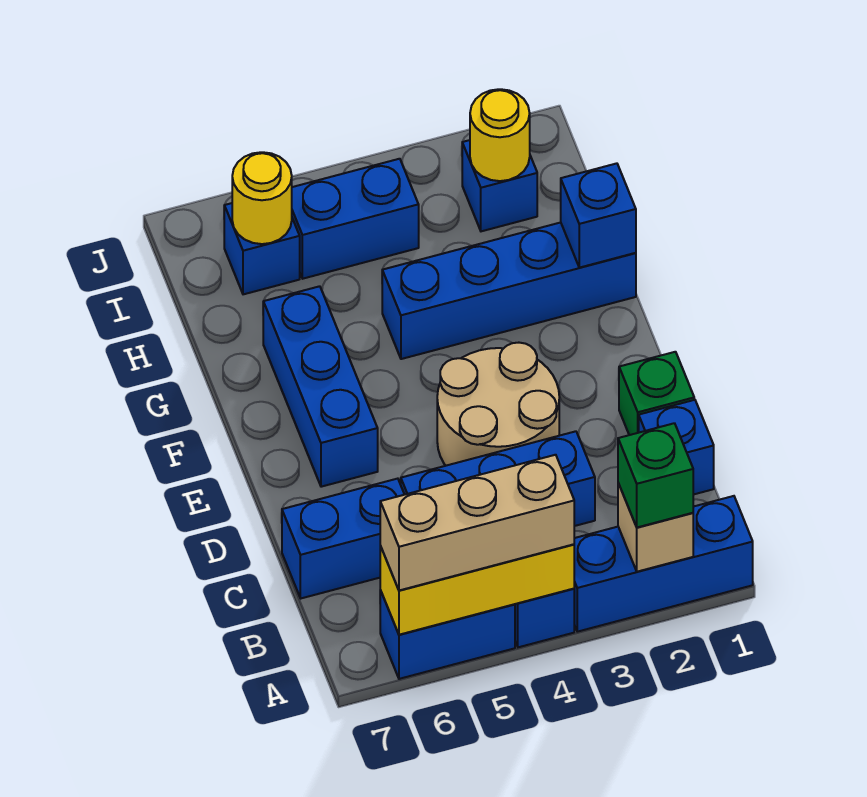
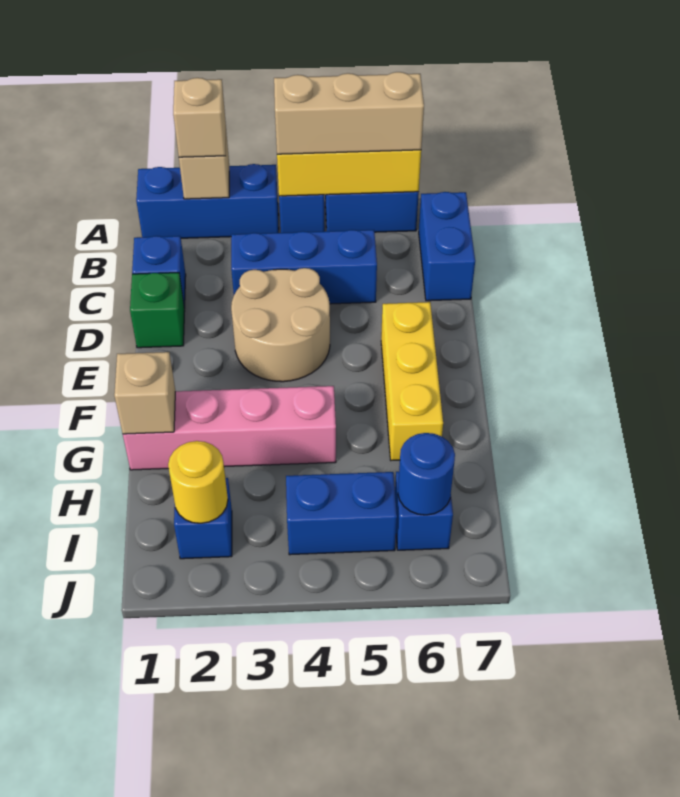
green brick A2 level 3 -> tan brick A2 level 3
blue brick C6:C7 level 1 -> blue brick B7:C7 level 1
blue brick E6:G6 level 1 -> yellow brick E6:G6 level 1
blue brick G1:G4 level 1 -> pink brick G1:G4 level 1
blue brick G1 level 2 -> tan brick G1 level 2
yellow round brick I6 level 2 -> blue round brick I6 level 2

